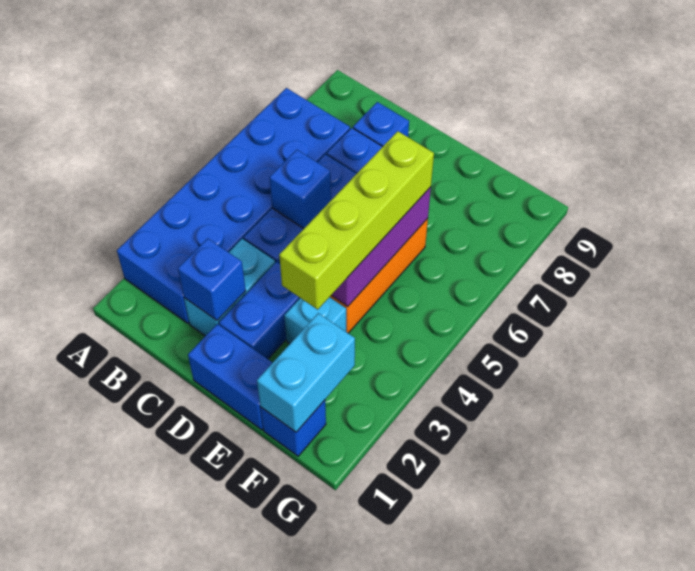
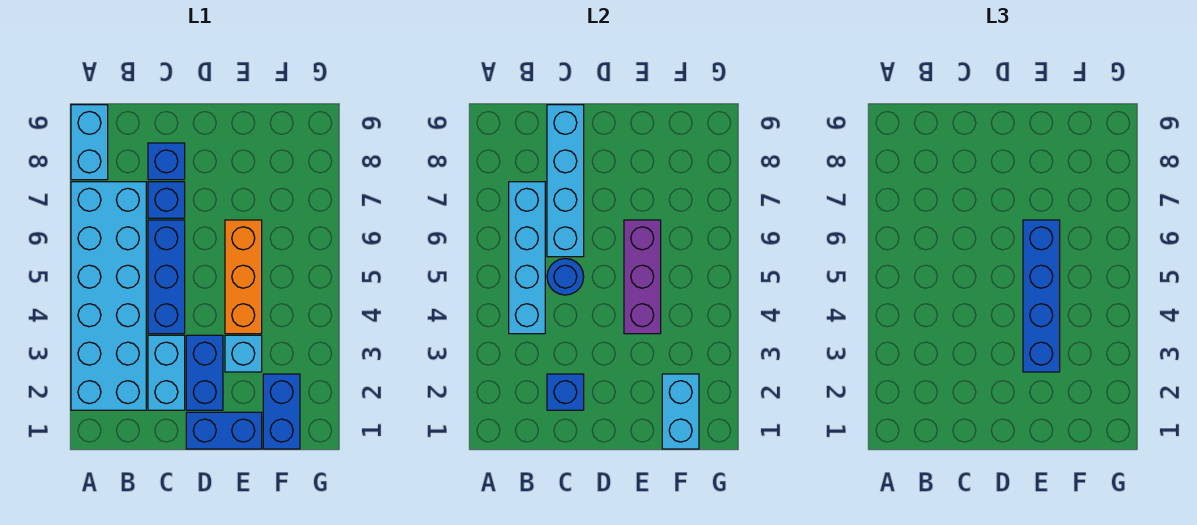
blue brick A2:B7 level 1 -> cyan brick A2:B7 level 1
none -> cyan brick A8:A9 level 1
none -> cyan brick B4:B7 level 2
blue brick C5 level 2 -> blue round brick C5 level 2
none -> cyan brick C6:C9 level 2
lime brick E3:E6 level 3 -> blue brick E3:E6 level 3
blue brick F1 level 1 -> blue brick F1:F2 level 1

